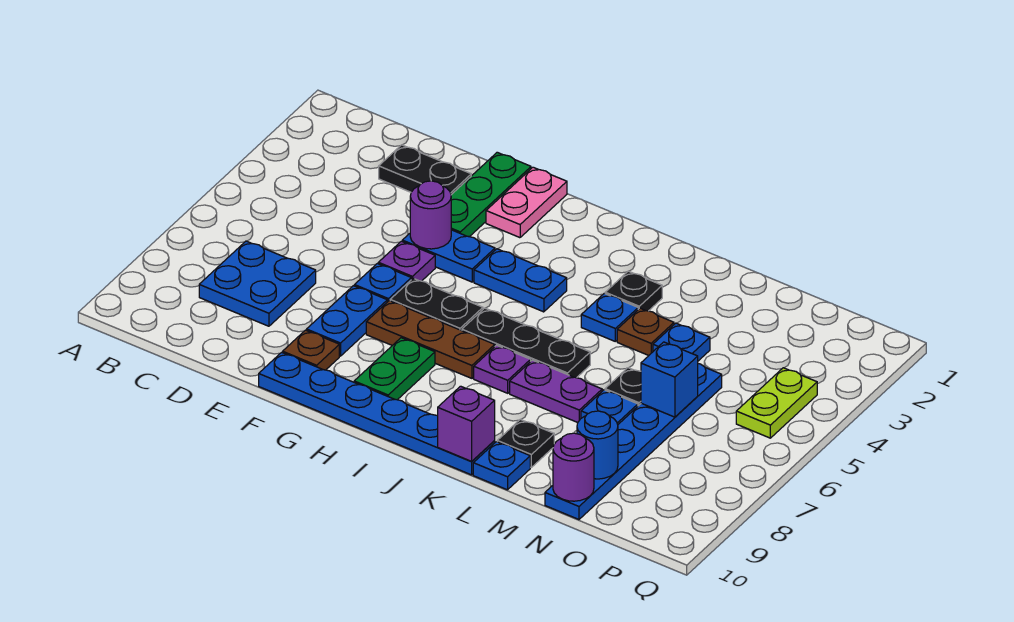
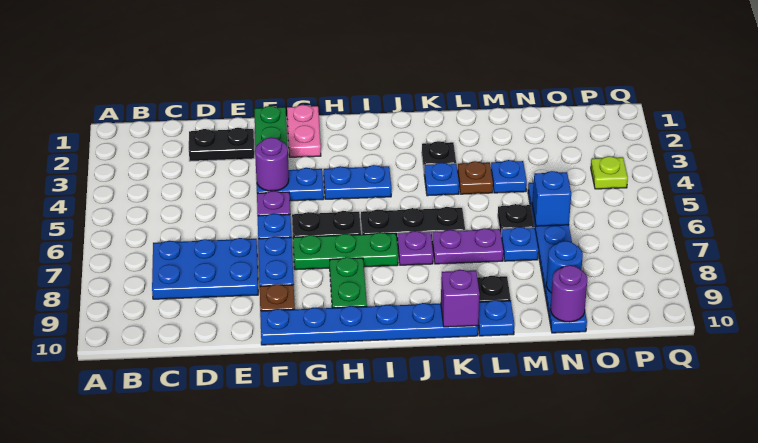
blue plate C7:D8 level 1 -> blue plate C7:E8 level 1
brown plate G7:I7 level 1 -> green plate G7:I7 level 1
lime plate P4:P5 level 1 -> lime plate P4 level 1

